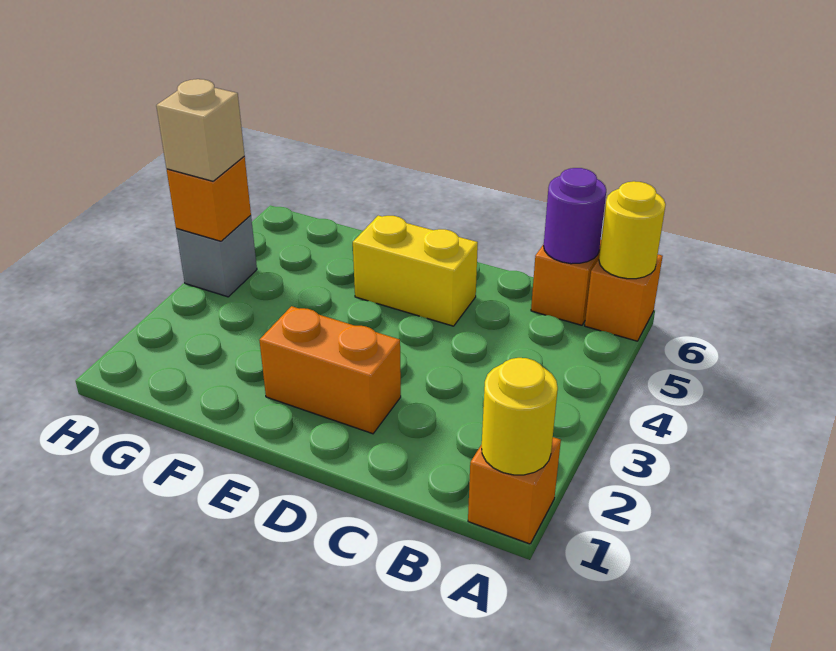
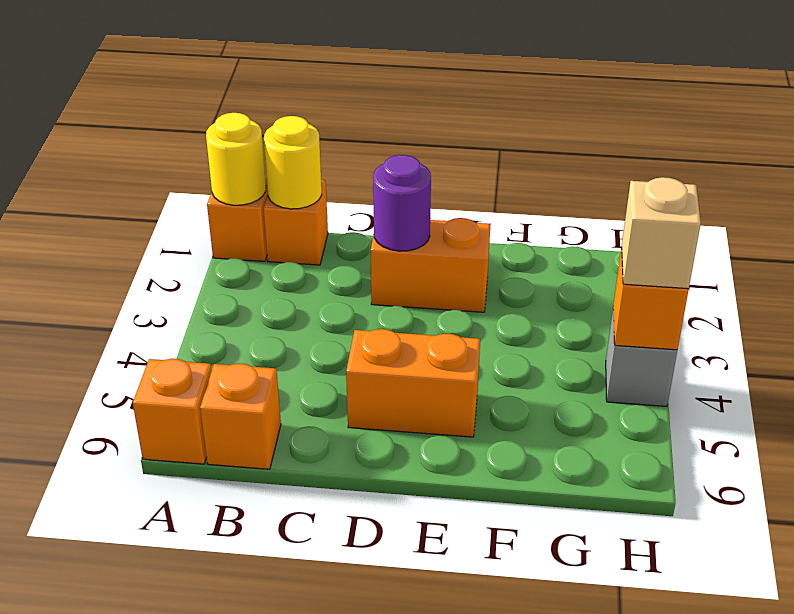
yellow round brick A6 level 2 -> yellow round brick B1 level 2
none -> orange brick B1 level 1
purple round brick B6 level 2 -> purple round brick D2 level 2
yellow brick D5:E5 level 1 -> orange brick D5:E5 level 1

